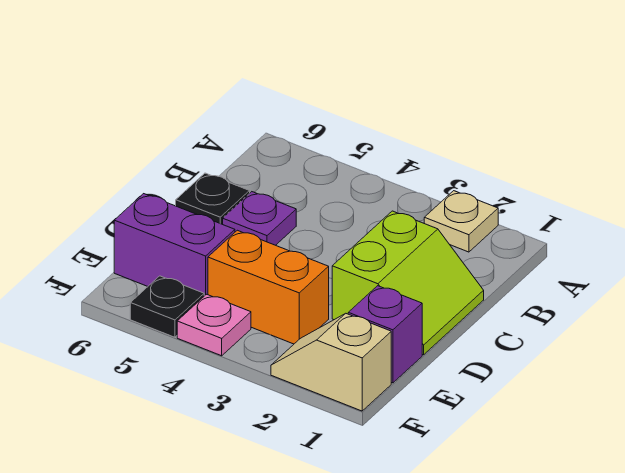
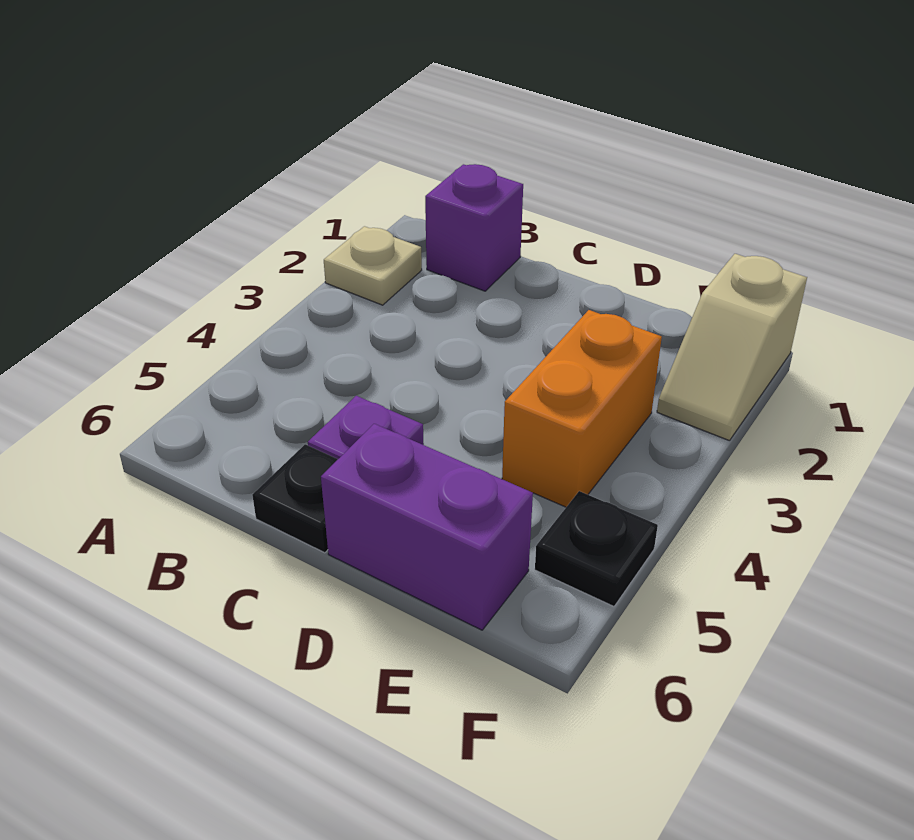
lime slope C1:D2 level 1 top 2 -> none
purple brick E1 level 1 -> purple brick B1 level 1
purple brick E5:E6 level 1 -> purple brick D6:E6 level 1
pink plate F4 level 1 -> none

